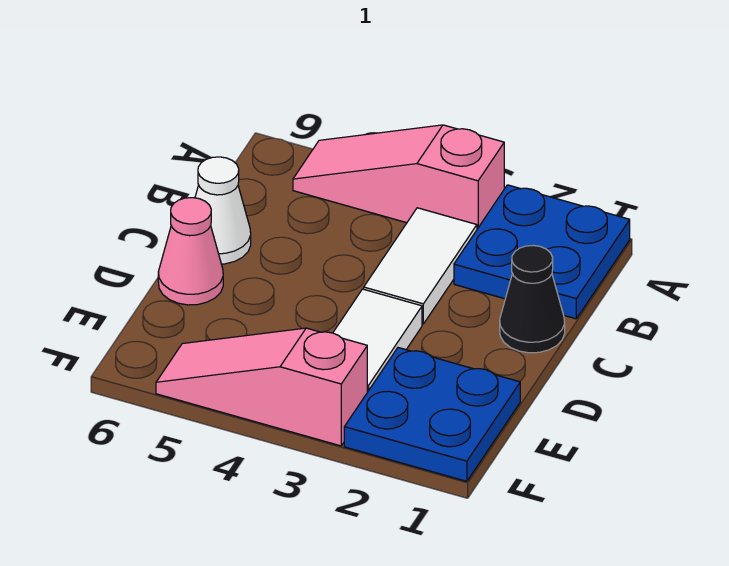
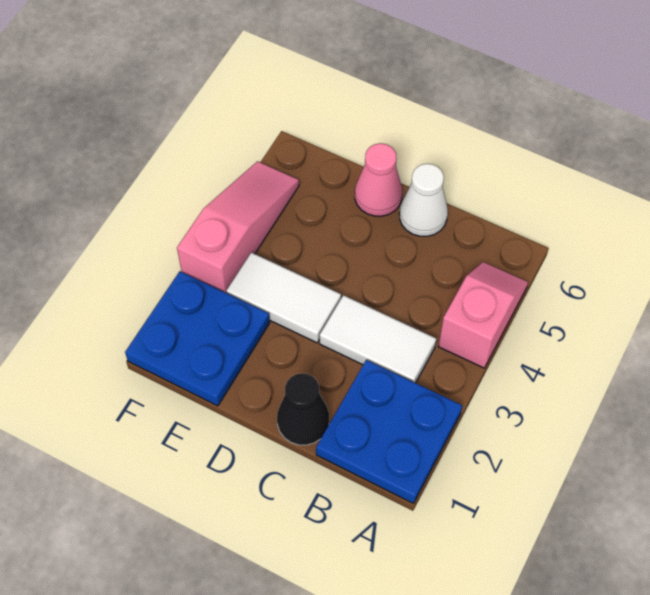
pink slope A3:A5 level 1 top 3 -> pink slope A4:A5 level 1 top 4

